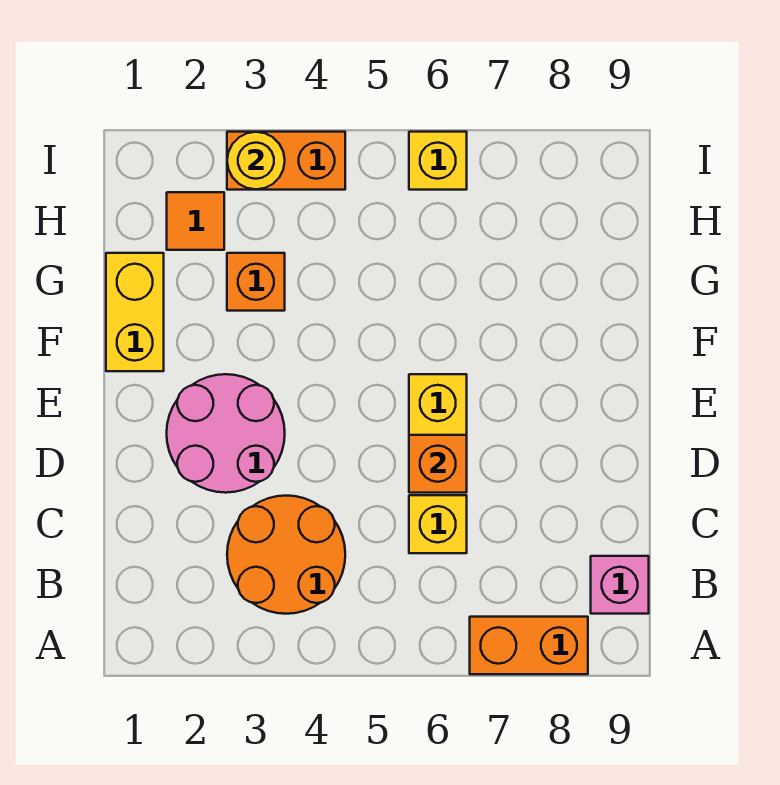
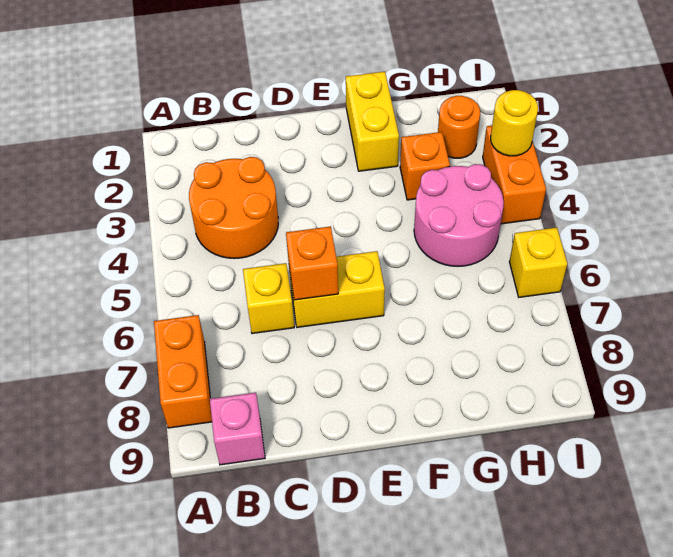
pink round brick D2:E3 level 1 -> pink round brick G4:H5 level 1
yellow brick F1:G1 level 1 -> yellow brick F1:F2 level 1
orange tile H2 level 1 -> orange round brick H2 level 1

